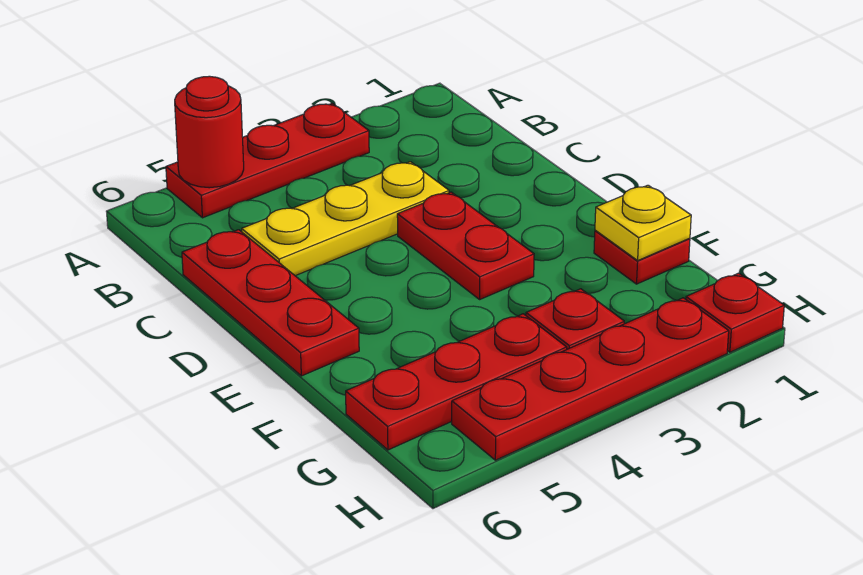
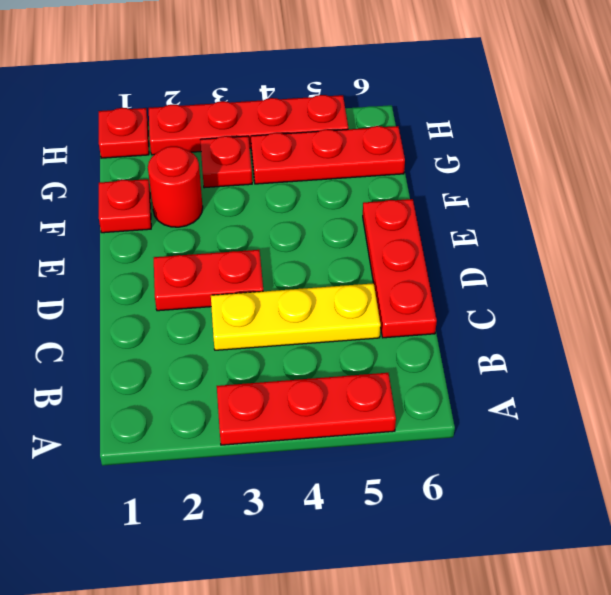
red round brick A5 level 2 -> red round brick F2 level 1
red plate D3:E3 level 1 -> red plate D2:D3 level 1
yellow plate F1 level 2 -> none

